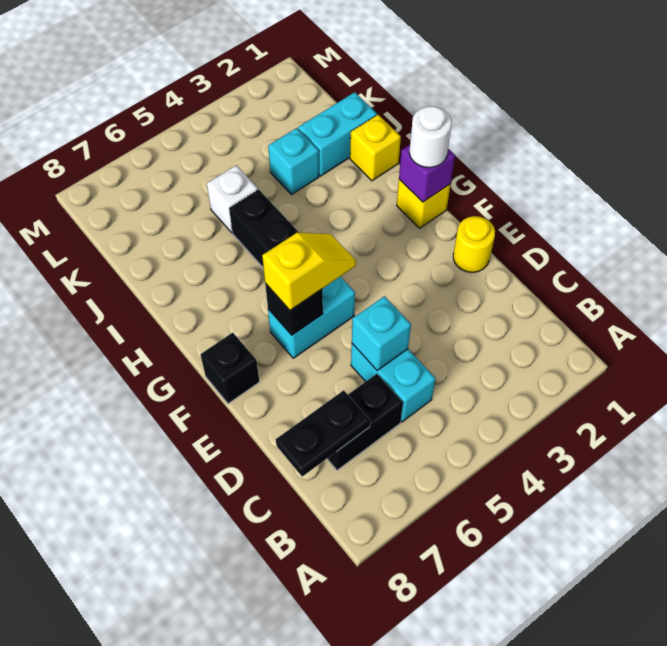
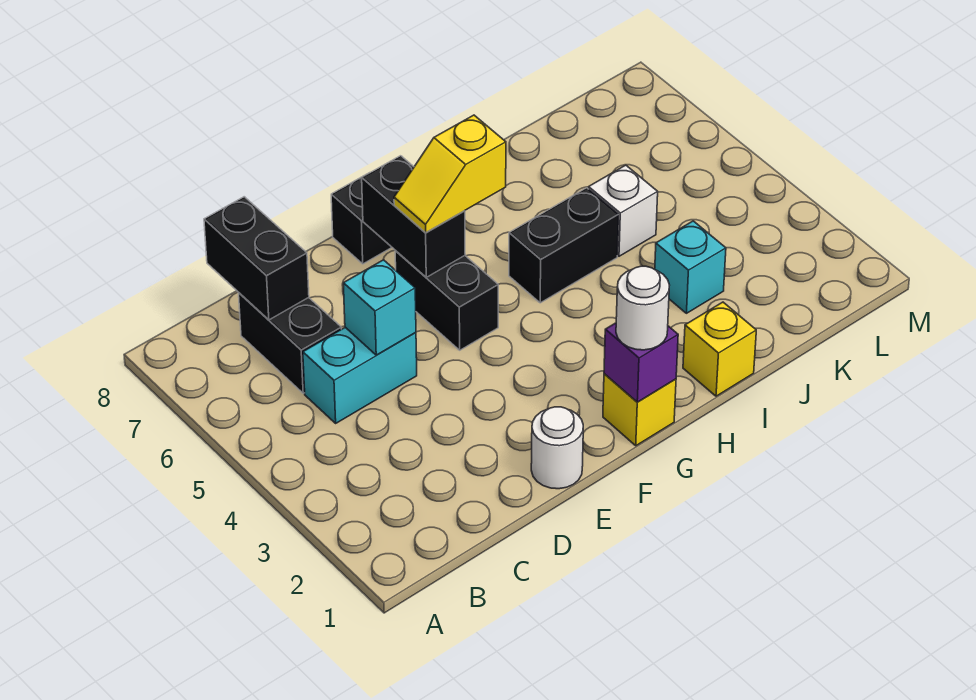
black plate C7:C8 level 2 -> black brick C7:C8 level 2
yellow round brick E1 level 1 -> white round brick E1 level 1
cyan brick F5:F6 level 1 -> black brick F5:F6 level 1
yellow slope F5:F6 level 3 top 6 -> yellow slope F6:G6 level 3 top G
black brick F6 level 2 -> black brick F6:F7 level 2
cyan brick J1:J2 level 1 -> none

